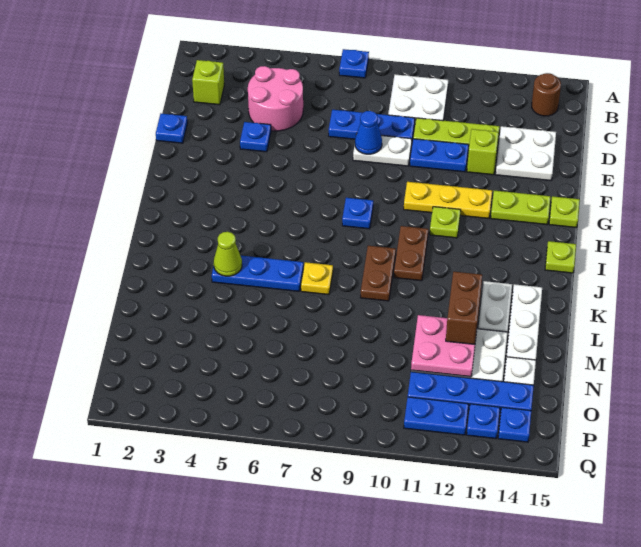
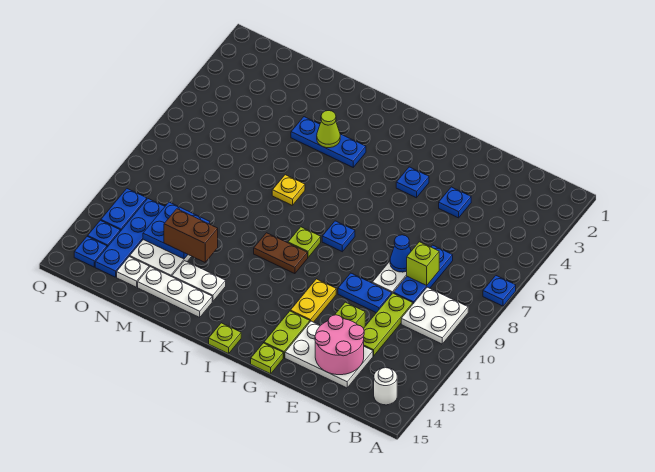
brown round brick B14 level 1 -> white round brick B14 level 1
lime brick C2 level 1 -> lime brick D8 level 2
pink round brick C4:D5 level 1 -> pink round brick D13:E14 level 2
white plate D13:E14 level 1 -> white plate D13:F14 level 1
blue plate E1 level 1 -> blue plate G4 level 1
blue plate E10:E11 level 1 -> blue plate E10:F10 level 1
yellow plate G10:G12 level 1 -> yellow plate G11:G12 level 1
lime plate H11 level 1 -> lime plate I9 level 1
brown plate J9:K9 level 1 -> none
blue plate K4:K6 level 1 -> blue plate J4:L4 level 1
pink plate M11:N12 level 2 -> blue plate M11:N12 level 2

